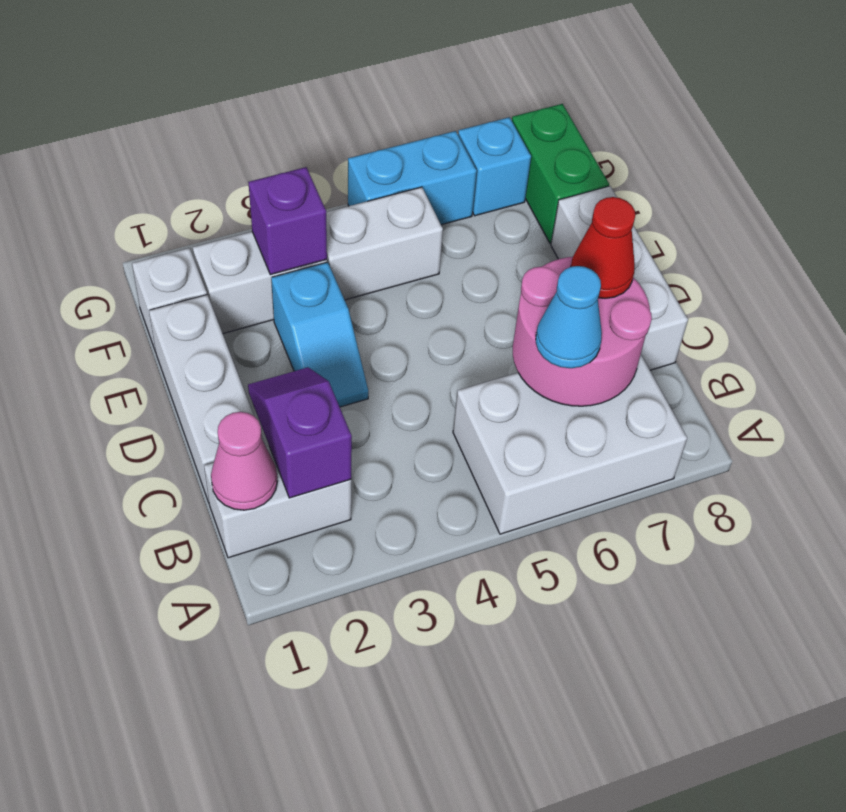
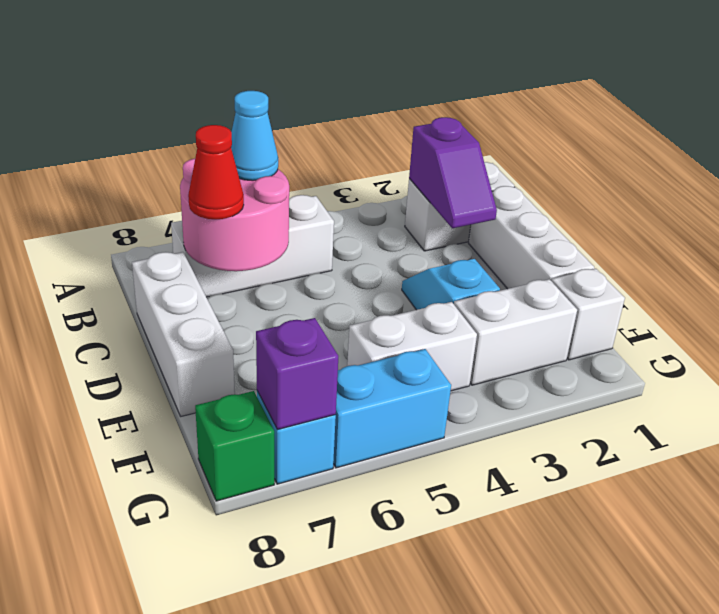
white brick A5:B7 level 1 -> white brick B5:B7 level 1
pink cone B1 level 2 -> none
purple brick F3 level 2 -> purple brick G7 level 2
green brick F8:G8 level 1 -> green brick G8 level 1

